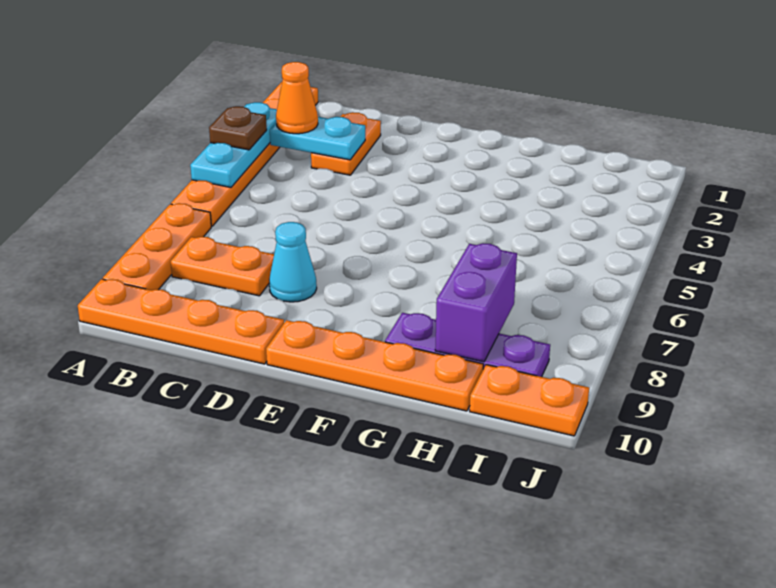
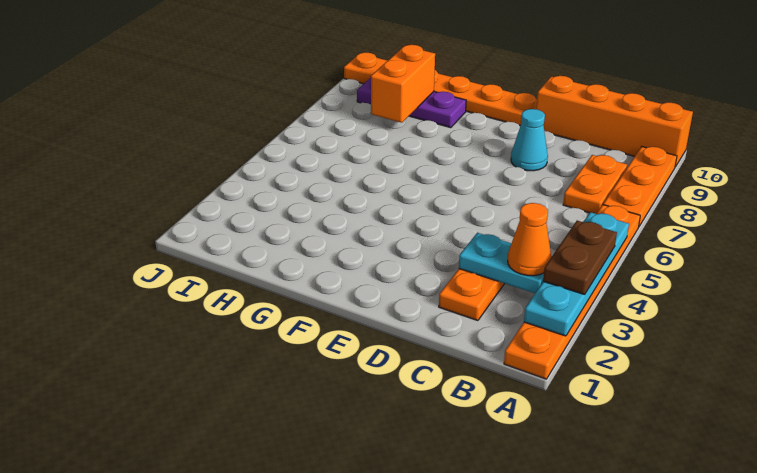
cyan plate A3:A5 level 2 -> cyan plate A2:A5 level 2
brown plate A4 level 3 -> brown plate A3:A4 level 3
orange plate A10:D10 level 1 -> orange brick A10:D10 level 1
orange plate B8:C8 level 1 -> orange plate B7:B8 level 1
purple brick H8:H9 level 2 -> orange brick H8:H9 level 2

